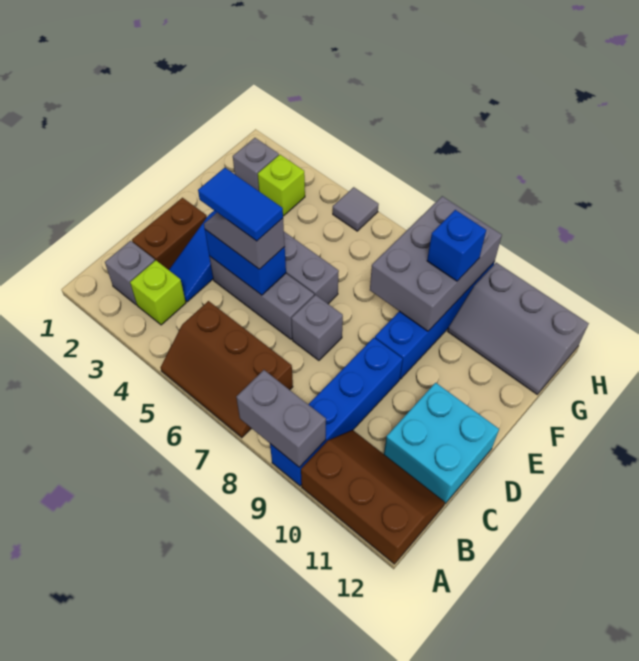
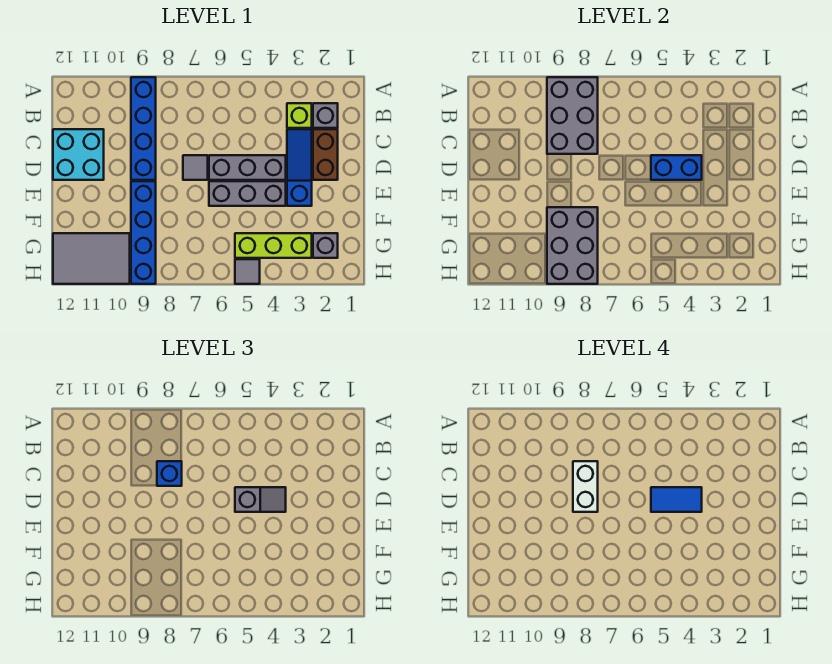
brown slope A5:B7 level 1 top B -> none
grey brick A8:A9 level 2 -> grey brick A8:C9 level 2
brown slope A10:B12 level 1 top A -> none
none -> white brick C8:D8 level 4
grey brick D7 level 1 -> grey tile D7 level 1
lime brick G3 level 1 -> lime brick G3:G5 level 1
blue brick G9 level 3 -> blue brick C8 level 3
grey slope G10:H12 level 1 top H -> grey tile G10:H12 level 1

